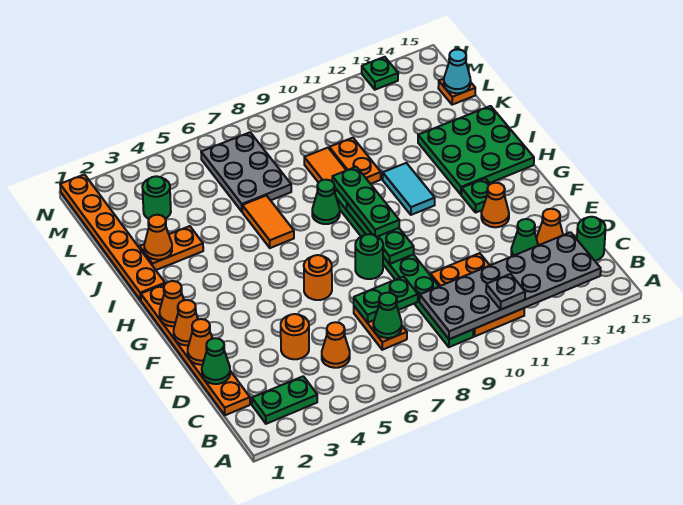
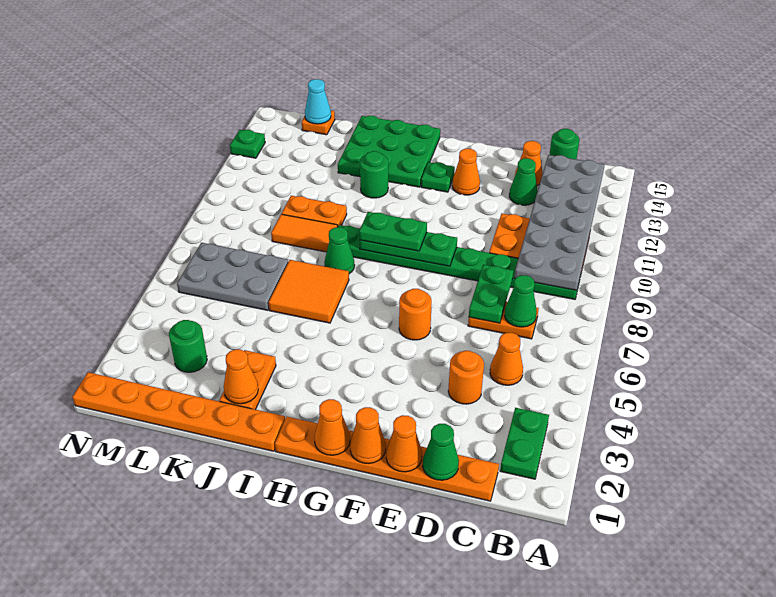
grey plate B11 level 3 -> none
green round brick F8 level 1 -> green round brick I12 level 1
green plate G9:I9 level 3 -> green plate G9:H9 level 3
cyan tile H11:I11 level 1 -> none
orange tile I6:J6 level 1 -> orange tile I6:J7 level 1

